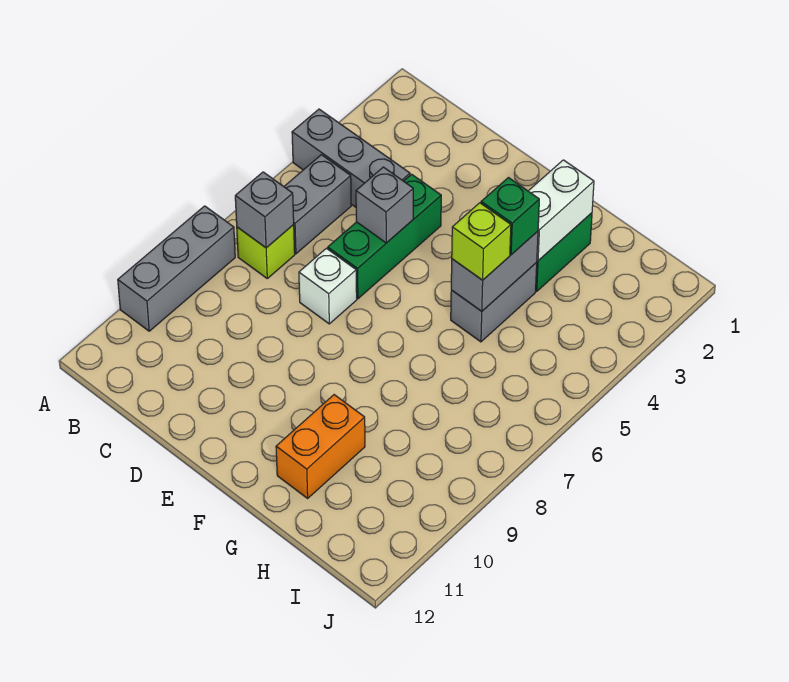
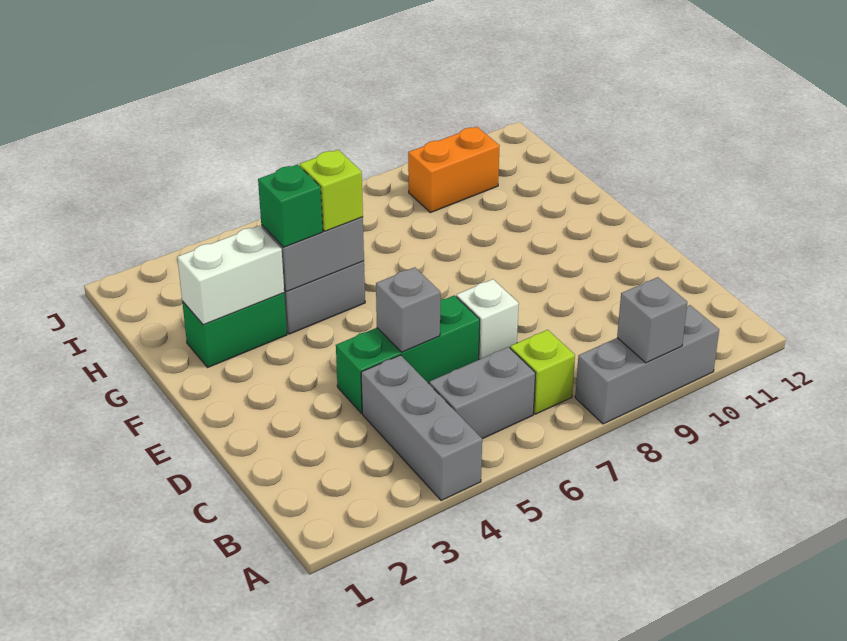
grey brick B7 level 2 -> grey brick A9 level 2
orange brick G10:G11 level 1 -> orange brick I9:I10 level 1

